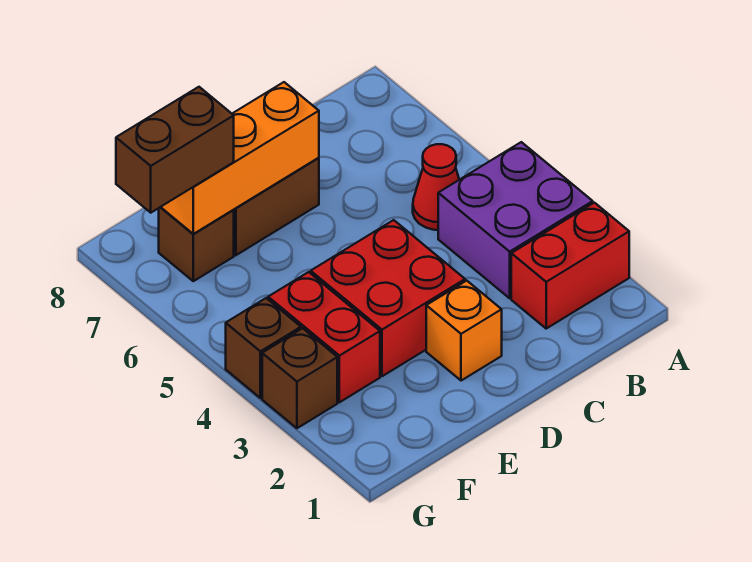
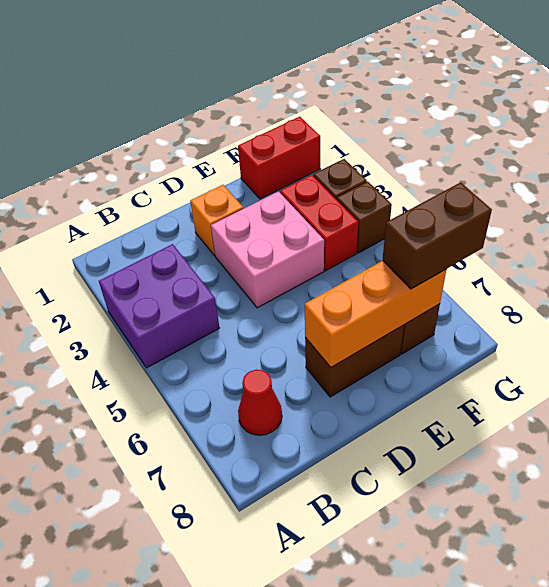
red brick A2:B2 level 1 -> red brick F1:G1 level 1
red cone B5 level 1 -> red cone B7 level 1
red brick D3:E4 level 1 -> pink brick D3:E4 level 1

